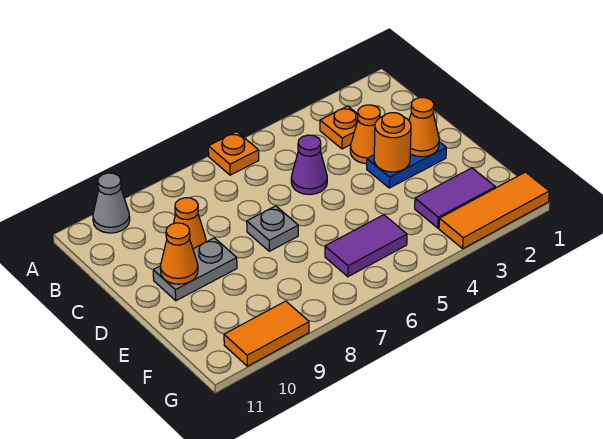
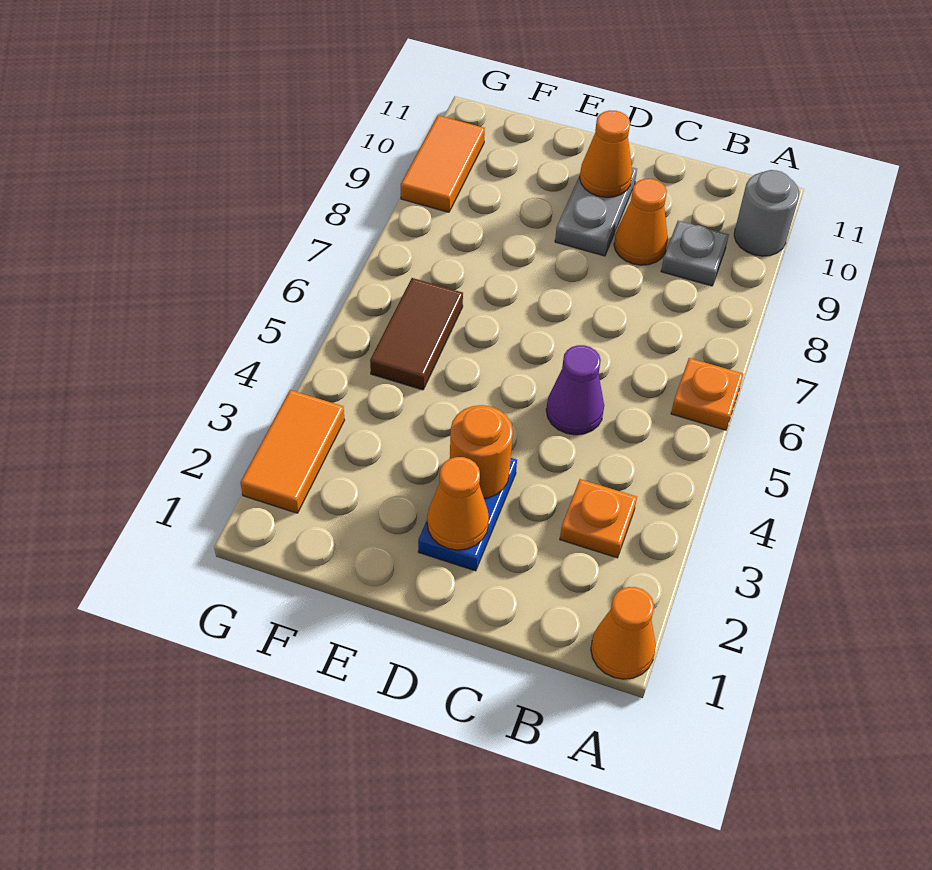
grey cone A10 level 1 -> grey round brick A10 level 1
orange cone C3 level 1 -> orange cone A1 level 1
grey plate D7 level 1 -> grey plate B9 level 1
purple tile F2:F3 level 1 -> none
purple tile F5:F6 level 1 -> brown tile F5:F6 level 1
orange tile G1:G3 level 1 -> orange tile G2:G3 level 1

